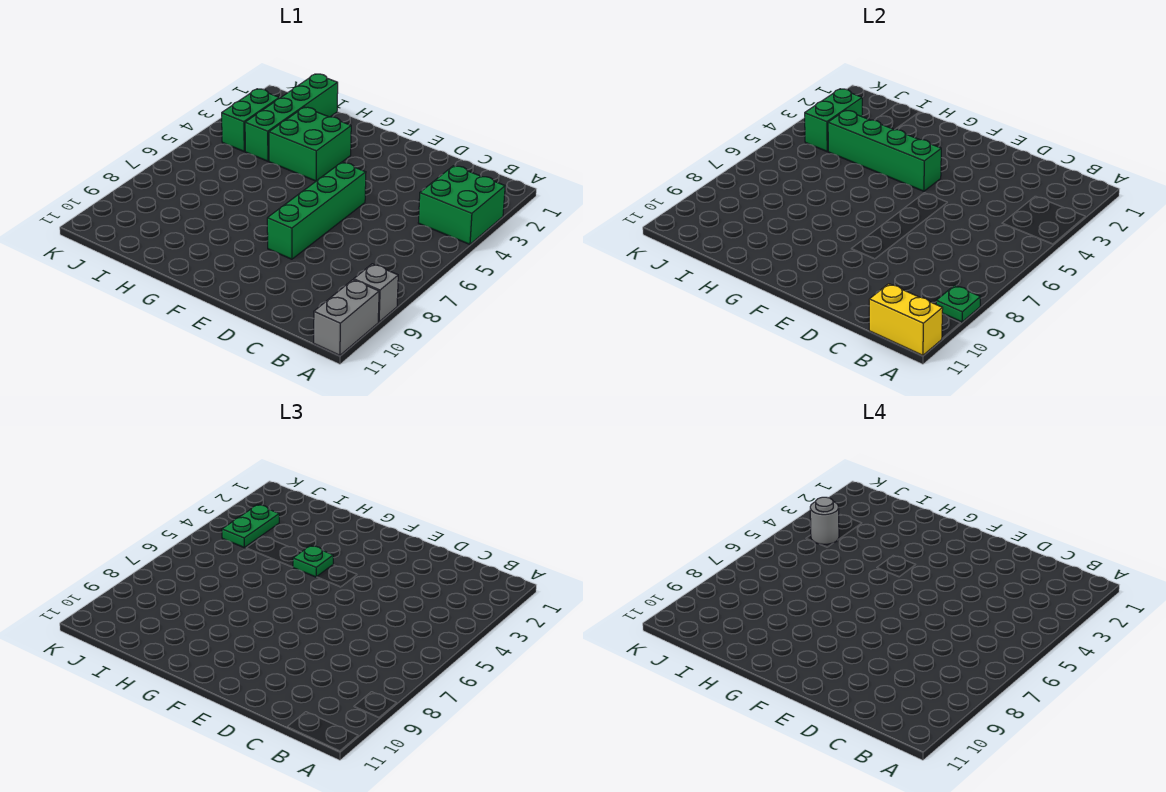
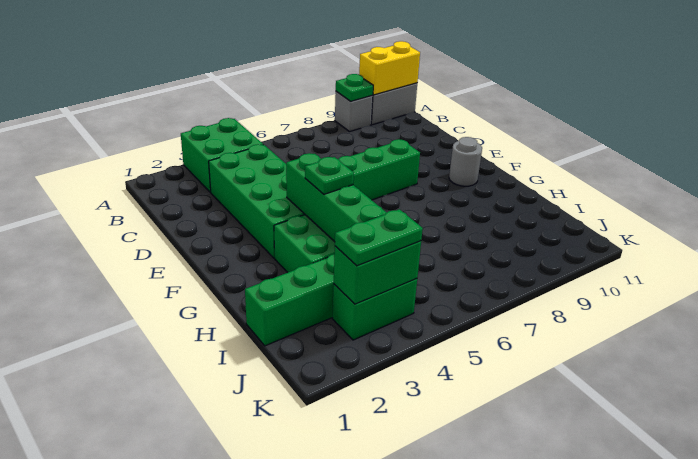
yellow brick A11:B11 level 2 -> yellow brick A10:A11 level 2
none -> green brick C3:F4 level 1
grey round brick J4 level 4 -> grey round brick F10 level 1

